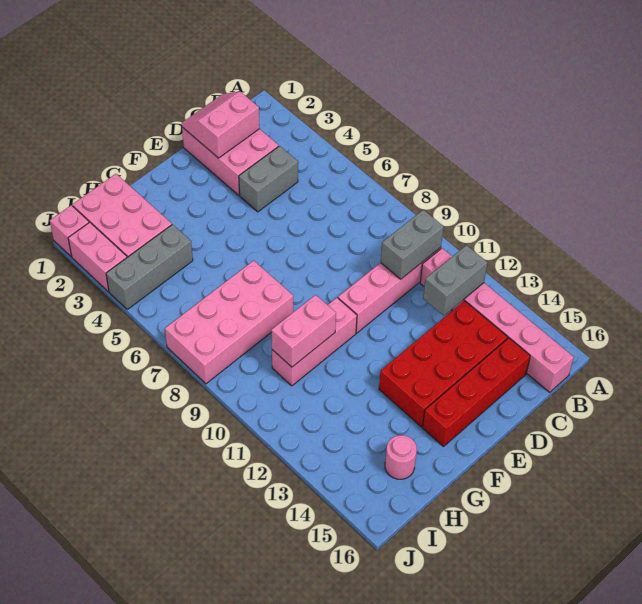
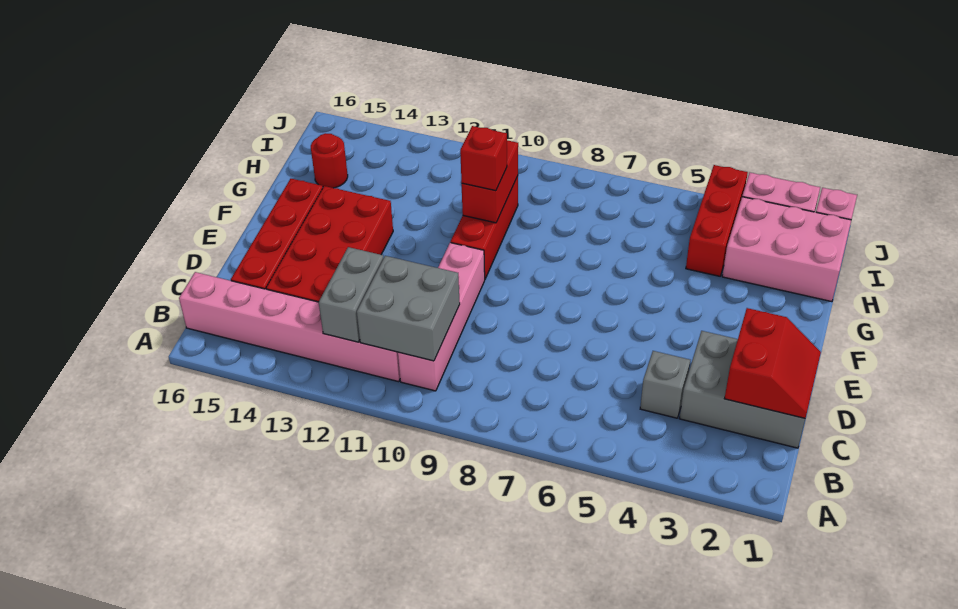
grey brick B10:C10 level 2 -> grey brick B10:C11 level 2
pink brick C1:D3 level 1 -> grey brick C1:D3 level 1
pink slope C1:D2 level 2 top 2 -> red slope C1:D2 level 2 top 2
grey brick C4:D4 level 1 -> grey brick C4 level 1
pink brick F10:H10 level 1 -> red brick F10:H10 level 1
pink brick G7:J8 level 1 -> none
pink brick G10:H10 level 2 -> red brick G10:H10 level 2
none -> red brick G10 level 3
grey brick H4:J4 level 1 -> red brick H4:J4 level 1
pink round brick H15 level 1 -> red round brick H15 level 1

